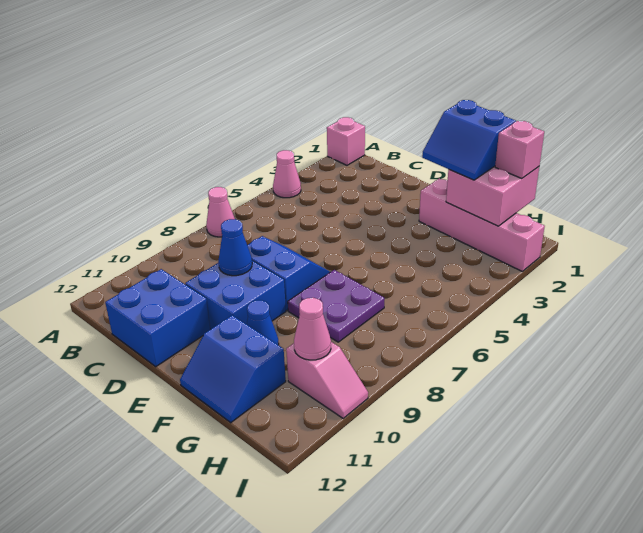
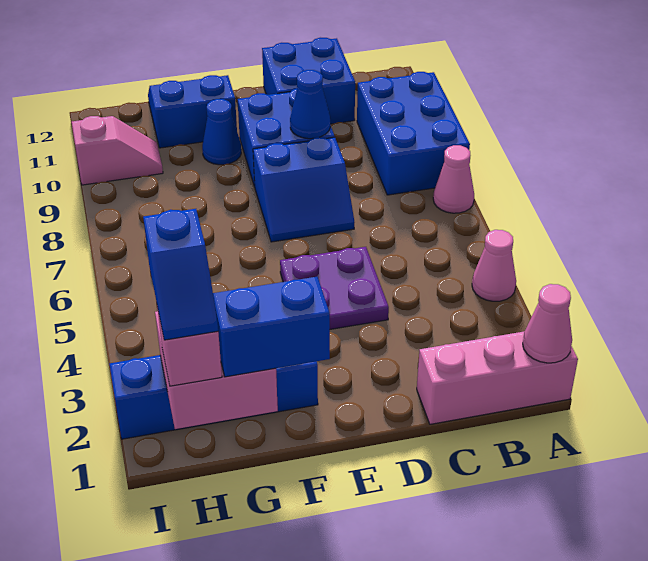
pink brick A1 level 1 -> pink brick A1:C1 level 1
none -> blue brick A8:B10 level 1
pink brick F2:I2 level 1 -> blue brick F2:I2 level 1
purple plate F7:G8 level 1 -> purple plate D4:E5 level 1
none -> blue slope H1:H2 level 4 top 2
pink slope H10:I10 level 1 top H -> pink slope H10:I10 level 1 top I
pink cone H10 level 2 -> pink cone A1 level 2

